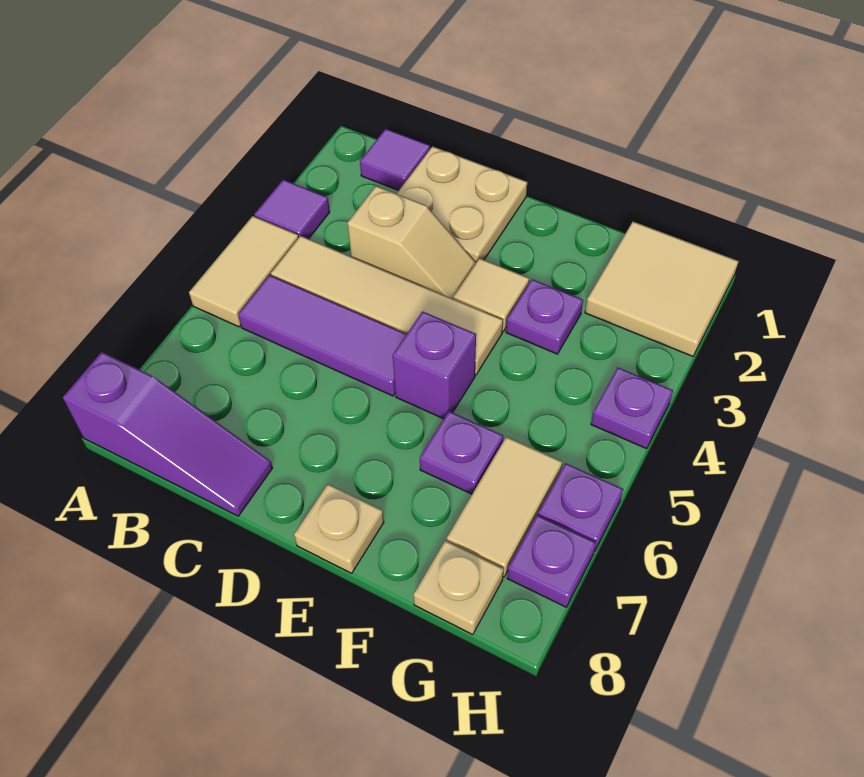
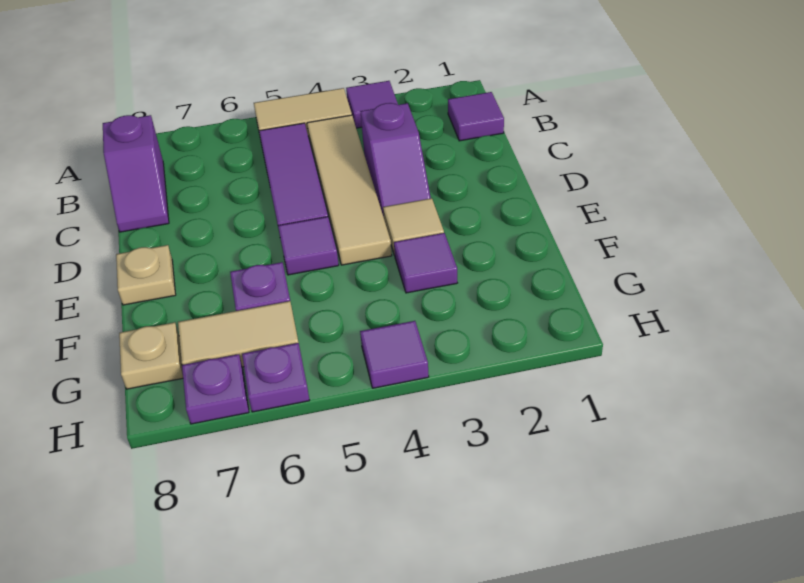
purple slope A8:C8 level 1 top A -> purple slope B8:C8 level 1 top B
tan plate C1:D2 level 1 -> none
tan slope C3:D3 level 1 top C -> purple slope C3:D3 level 1 top C
purple brick E5 level 1 -> purple tile E5 level 1
purple plate F3 level 1 -> purple tile F3 level 1
tan tile G1:H2 level 1 -> none
purple plate H4 level 1 -> purple tile H4 level 1

